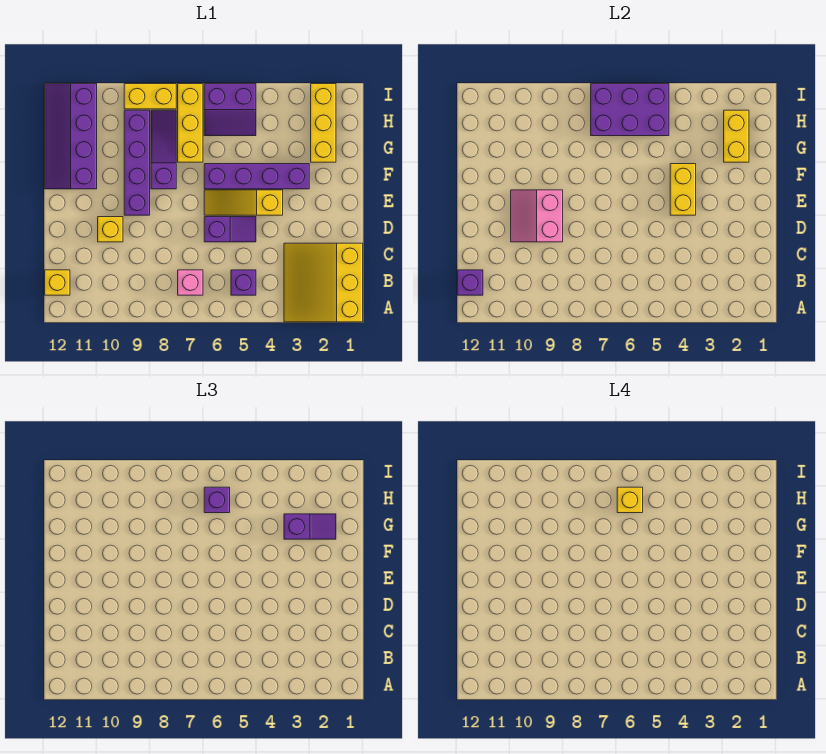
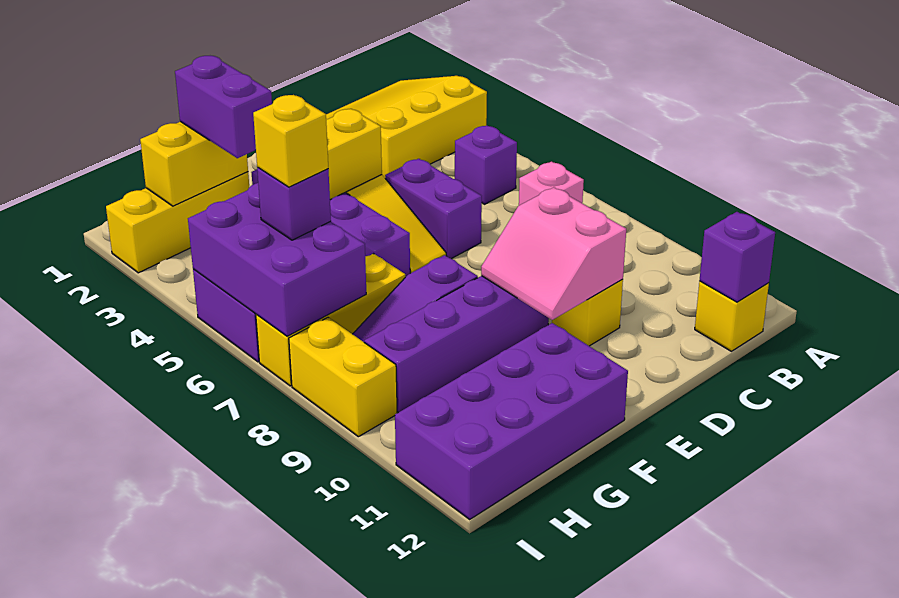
yellow slope A1:C3 level 1 top 1 -> yellow slope A1:C3 level 1 top 3
purple slope D5:D6 level 1 top 6 -> purple brick D5:D6 level 1
pink slope D9:E10 level 2 top 9 -> pink slope D9:E10 level 2 top D
purple slope F11:I12 level 1 top 11 -> purple brick F11:I12 level 1
purple slope G2:G3 level 3 top 3 -> purple brick G2:G3 level 3

